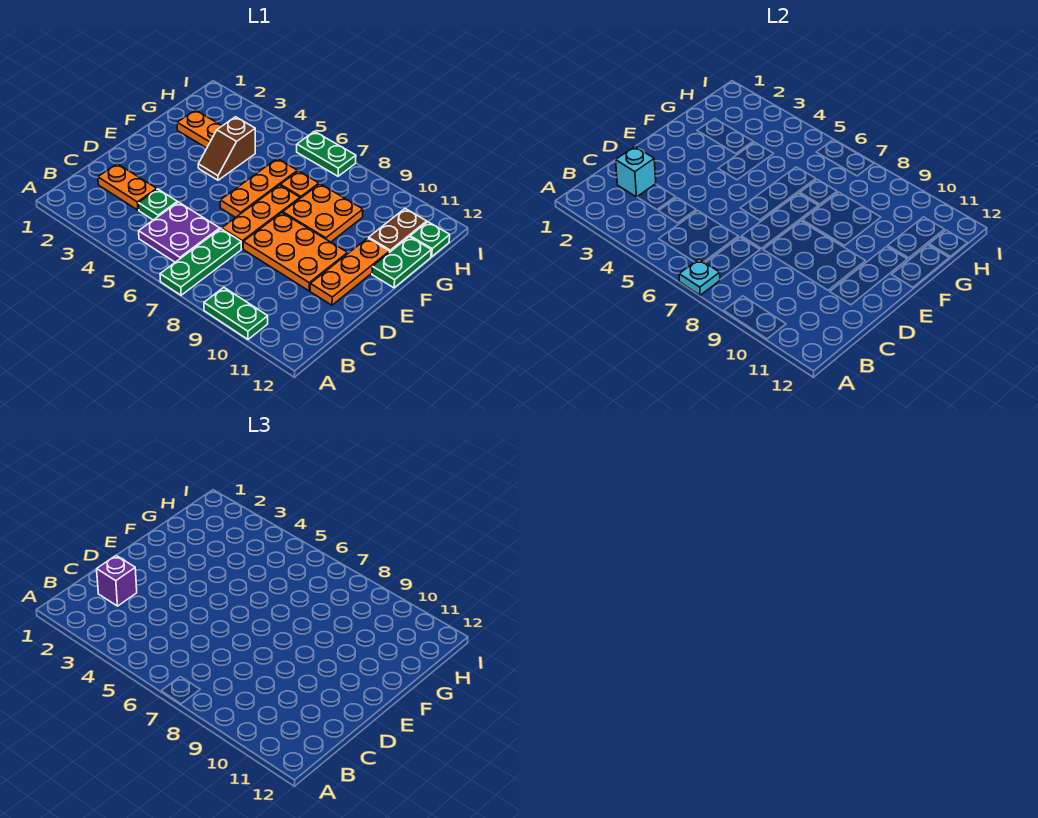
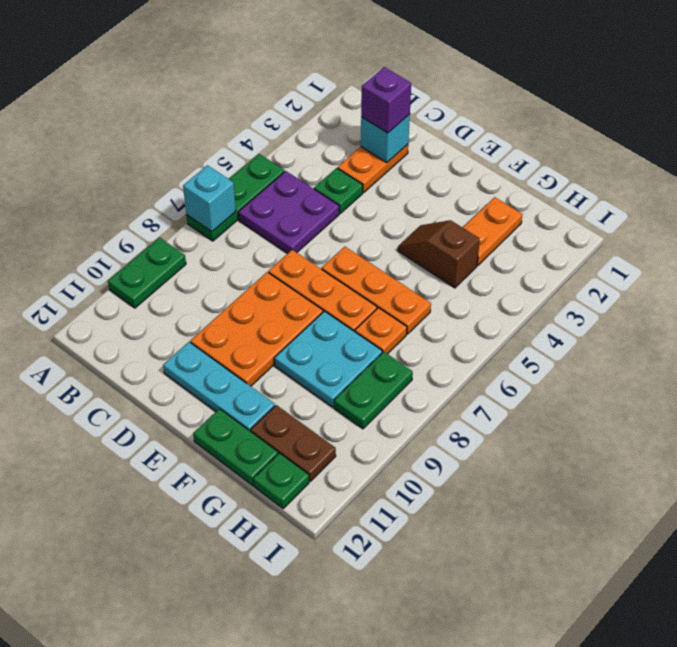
green plate A7:C7 level 1 -> green plate A5:A7 level 1
cyan plate A7 level 2 -> cyan brick A7 level 2
orange plate D11:F11 level 1 -> cyan plate D11:F11 level 1
orange plate F8:G9 level 1 -> cyan plate F8:G9 level 1
green plate I6:I7 level 1 -> green plate H8:H9 level 1

